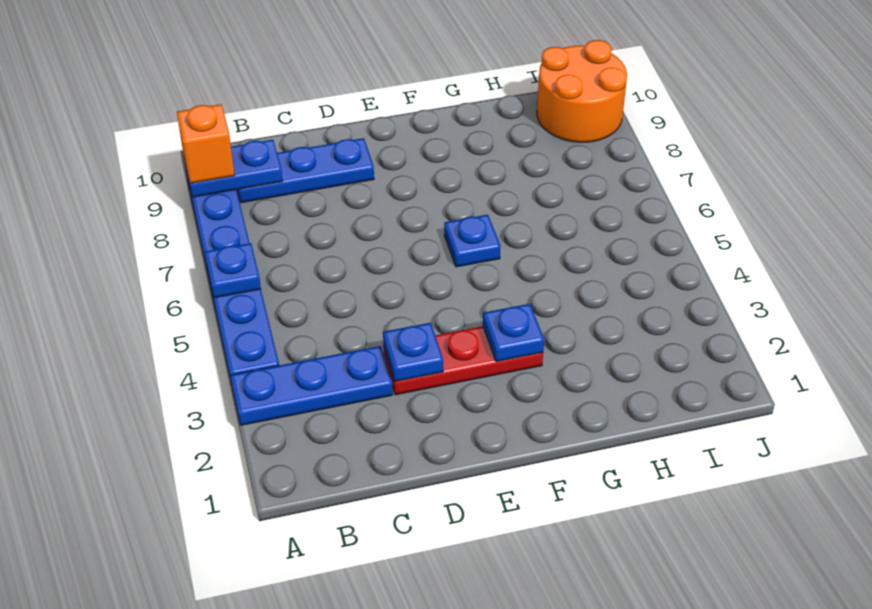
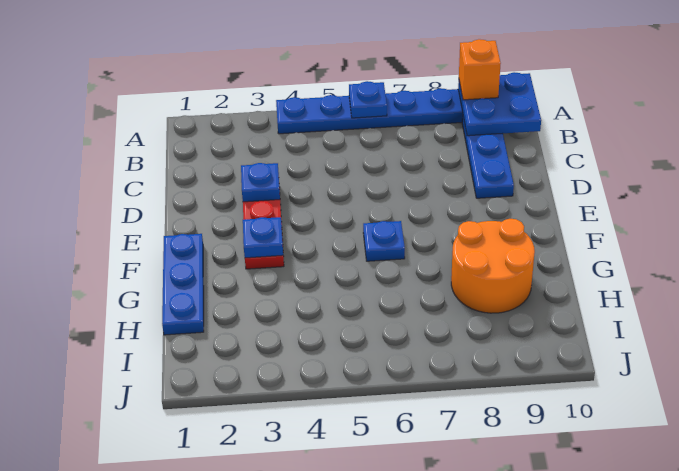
blue plate A3:C3 level 1 -> blue plate F1:H1 level 1
blue plate A9:B9 level 2 -> blue plate A9:B10 level 2
orange round brick I9:J10 level 1 -> orange round brick G8:H9 level 1

